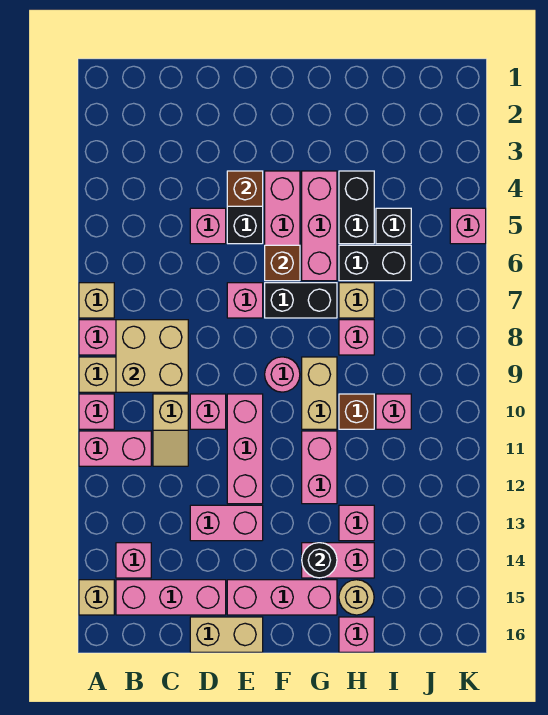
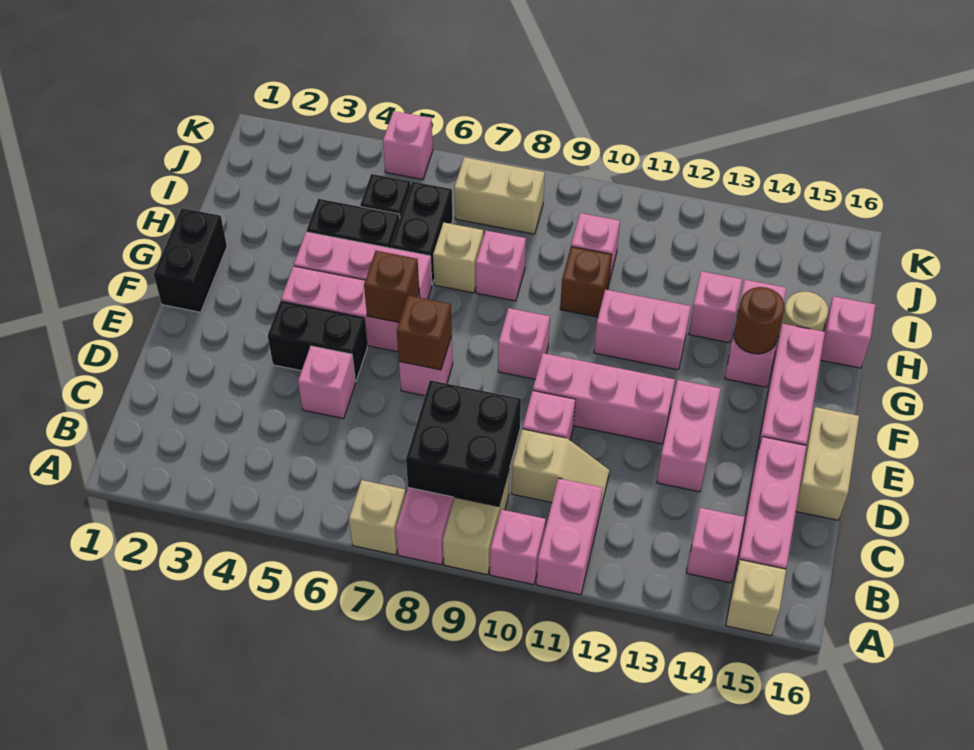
tan brick B8:C9 level 2 -> black brick B8:C9 level 2
brown brick E4 level 2 -> brown brick E7 level 2
black brick F7:G7 level 1 -> black brick F1:G1 level 1
pink round brick F9 level 1 -> pink brick F9 level 1
tan brick G9:G10 level 1 -> tan brick J7:J8 level 1
black round brick G14 level 2 -> brown round brick G14 level 2

